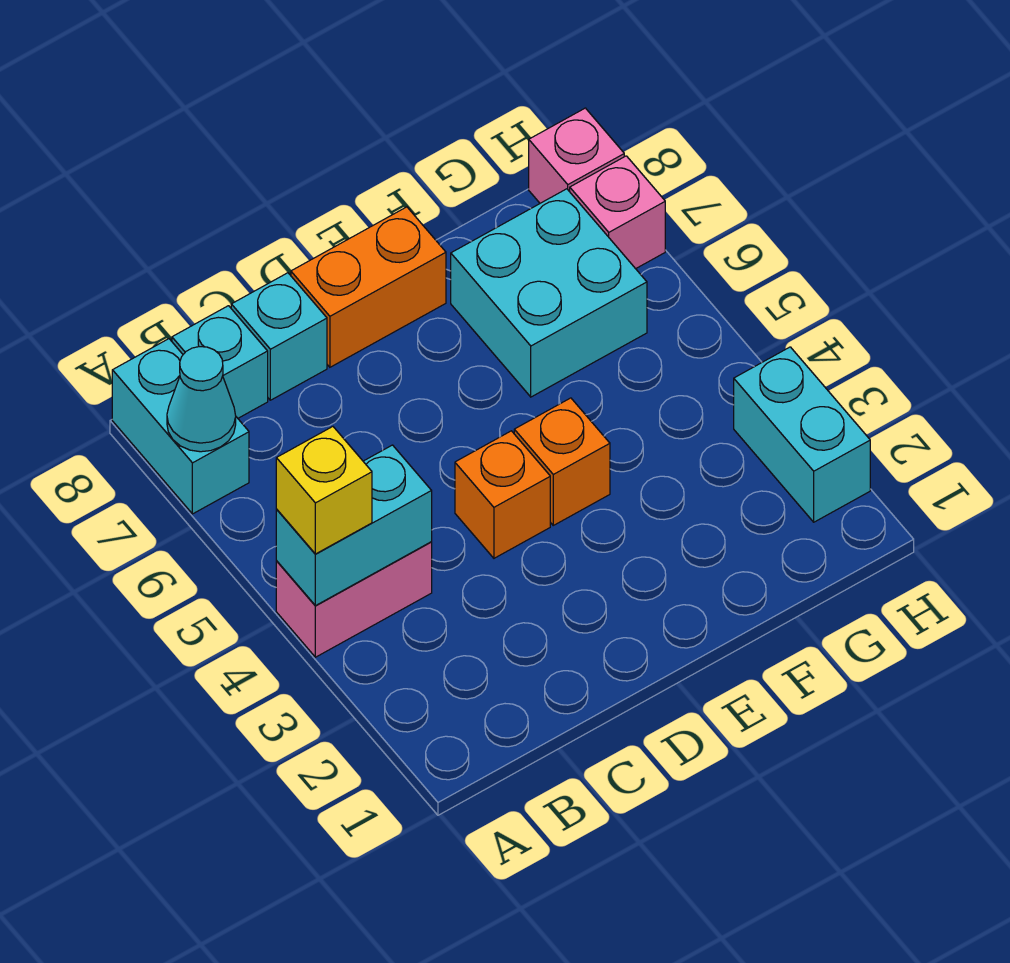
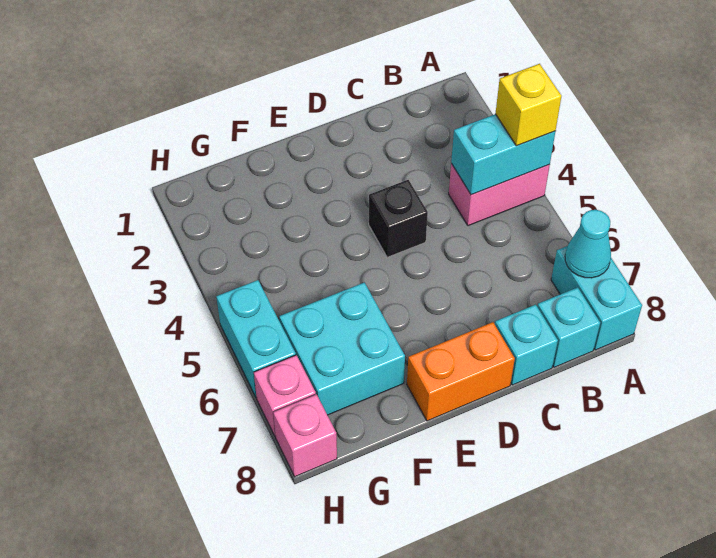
orange brick D4 level 1 -> black brick D4 level 1
orange brick E4 level 1 -> none
cyan brick H2:H3 level 1 -> cyan brick H5:H6 level 1

